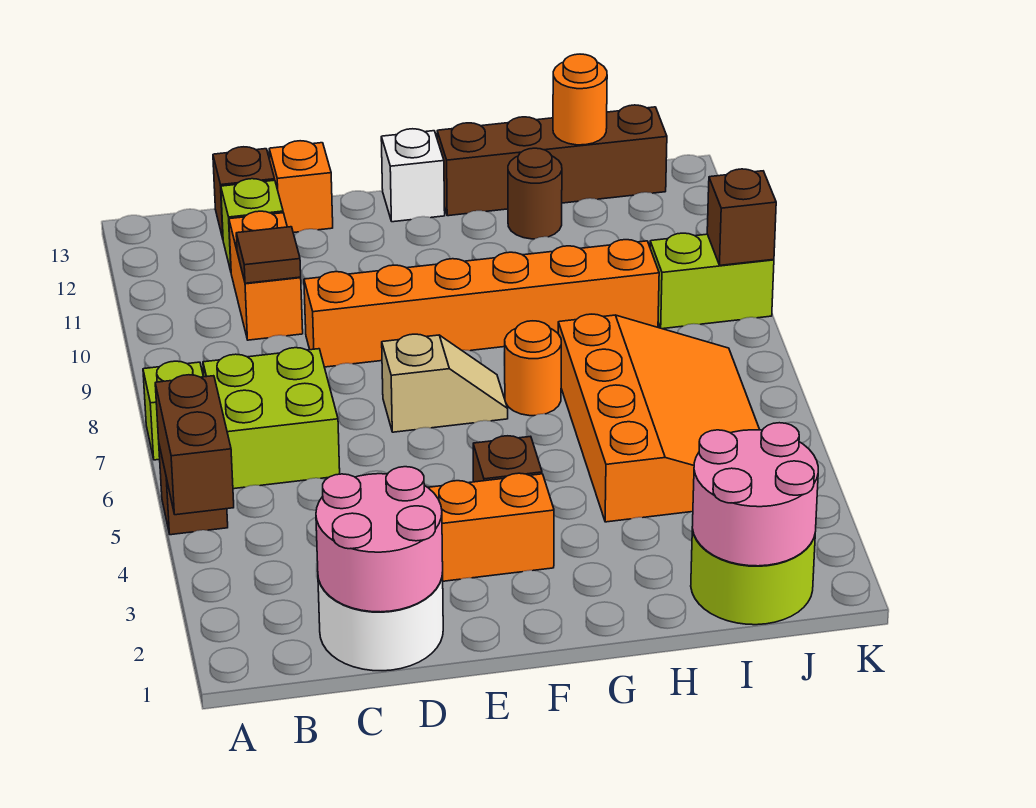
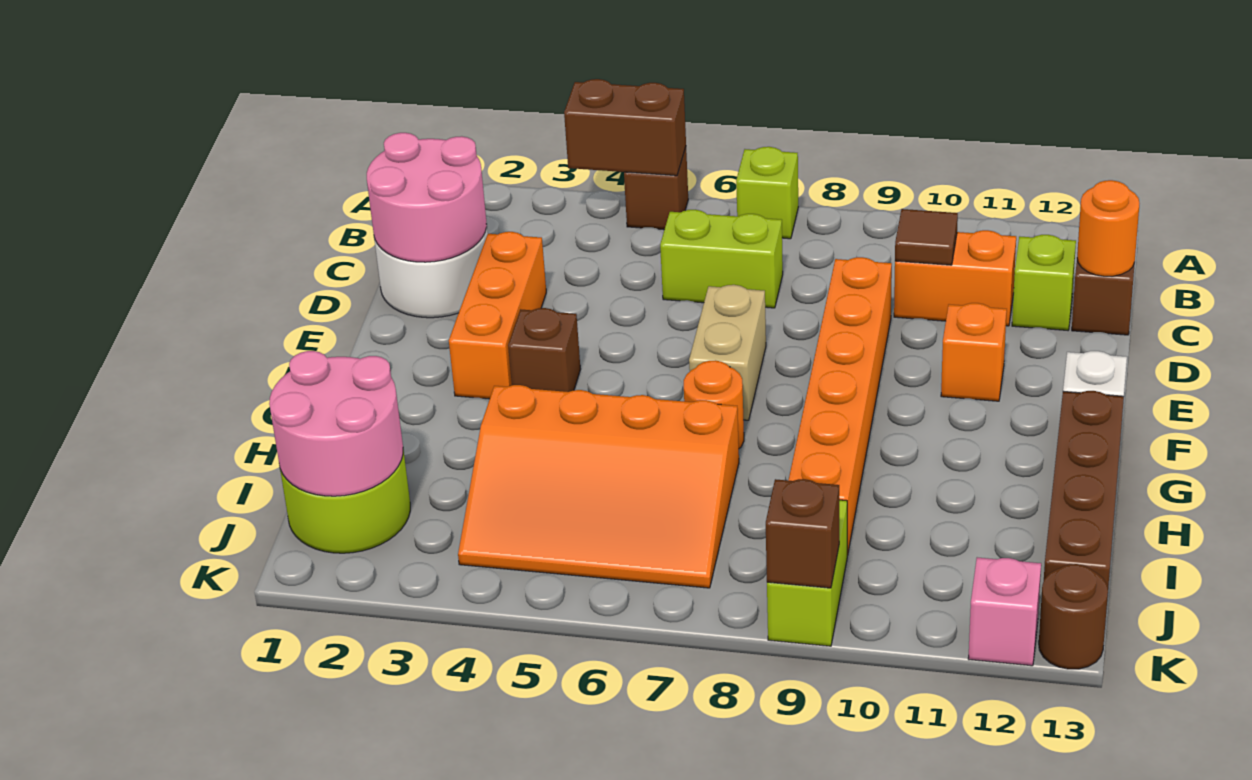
lime brick B6:C7 level 1 -> lime brick C6:C7 level 1
orange brick D13 level 1 -> orange brick E11 level 1
tan slope E7:F7 level 1 top E -> tan brick E7:F7 level 1
brown round brick H12 level 1 -> brown round brick K13 level 1
orange round brick I13 level 2 -> orange round brick C13 level 2
none -> pink brick K12 level 1

